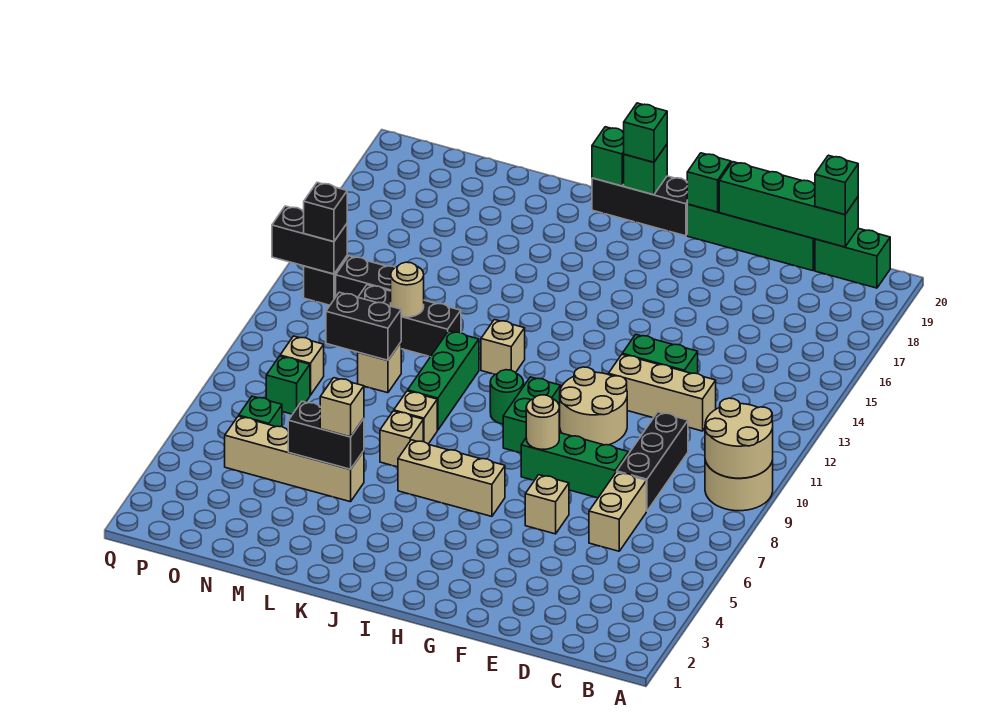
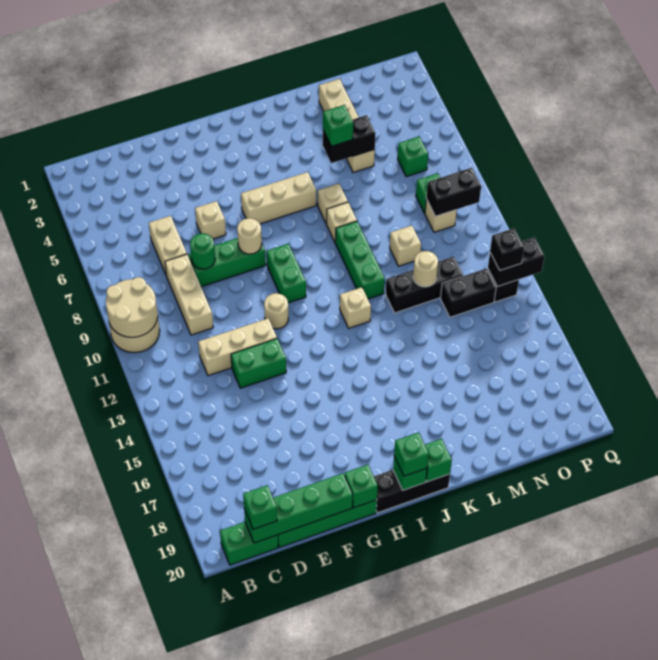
black brick D8:D10 level 1 -> tan brick D8:D10 level 1
tan round brick F10:G11 level 1 -> tan round brick G11 level 1
green round brick I10 level 1 -> green round brick E8 level 2
tan brick L5:O5 level 1 -> tan brick M2:M5 level 1
tan brick L5 level 3 -> green brick L5 level 3
black brick M10:N10 level 2 -> black brick O9:P9 level 2

